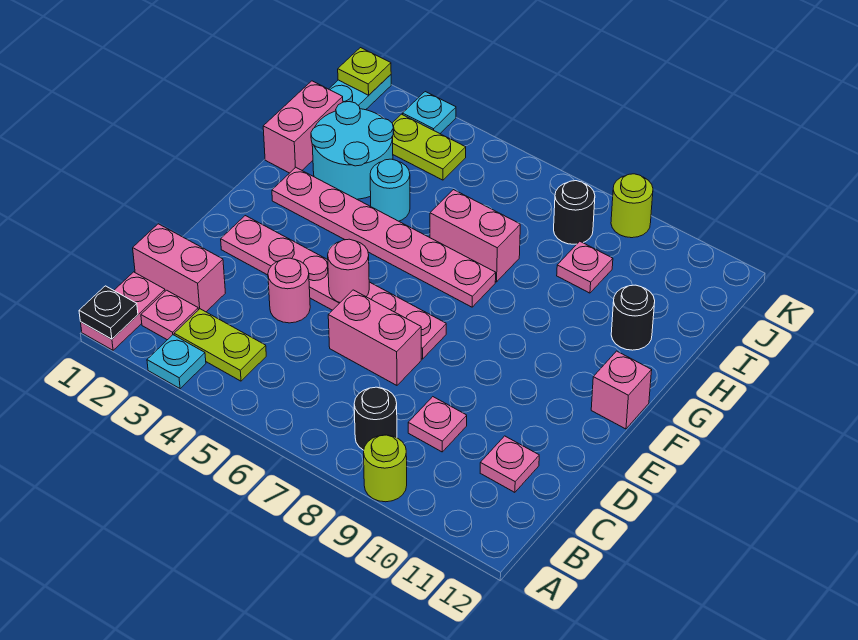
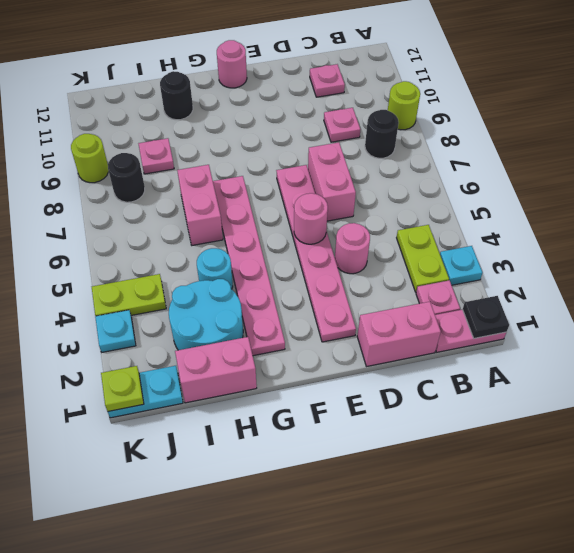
pink brick C1:C2 level 1 -> pink brick C1:D1 level 1
pink brick F12 level 1 -> pink round brick F12 level 1
lime plate J3:J4 level 1 -> lime plate J4:K4 level 1

